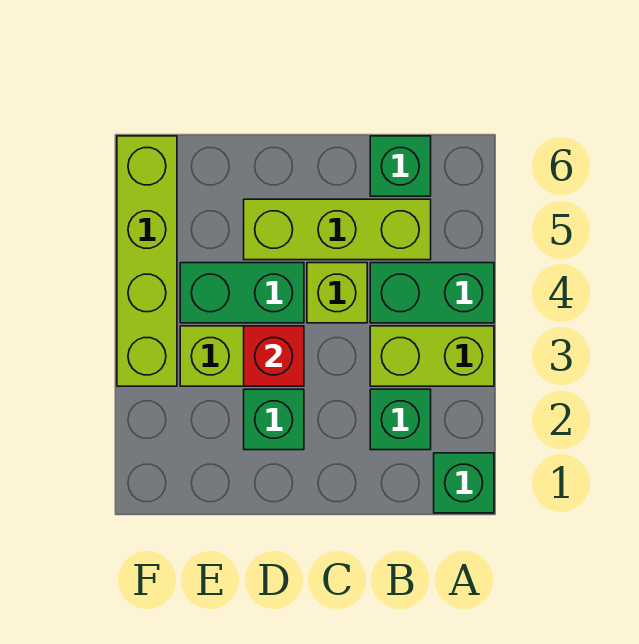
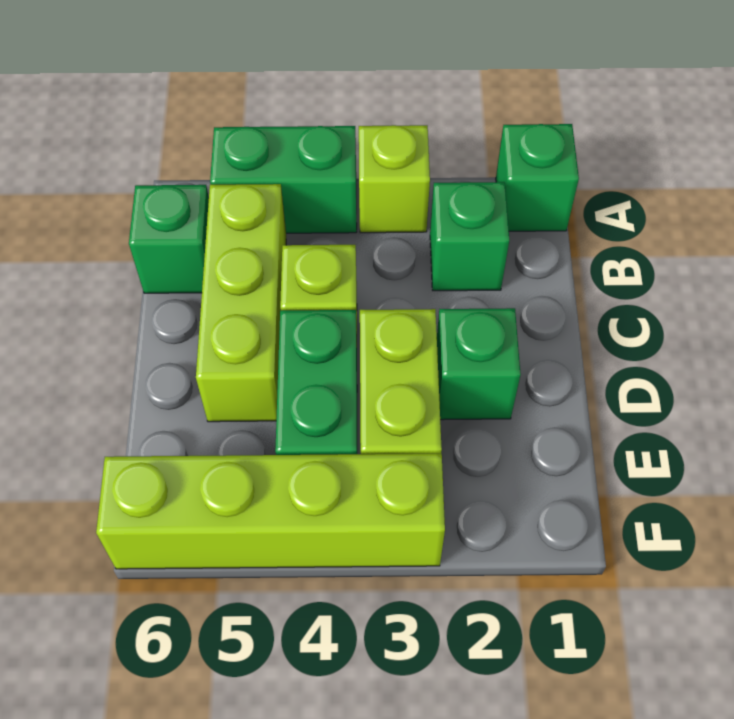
lime brick A3:B3 level 1 -> lime brick A3 level 1
green brick A4:B4 level 1 -> green brick A4:A5 level 1
red brick D3 level 2 -> none

